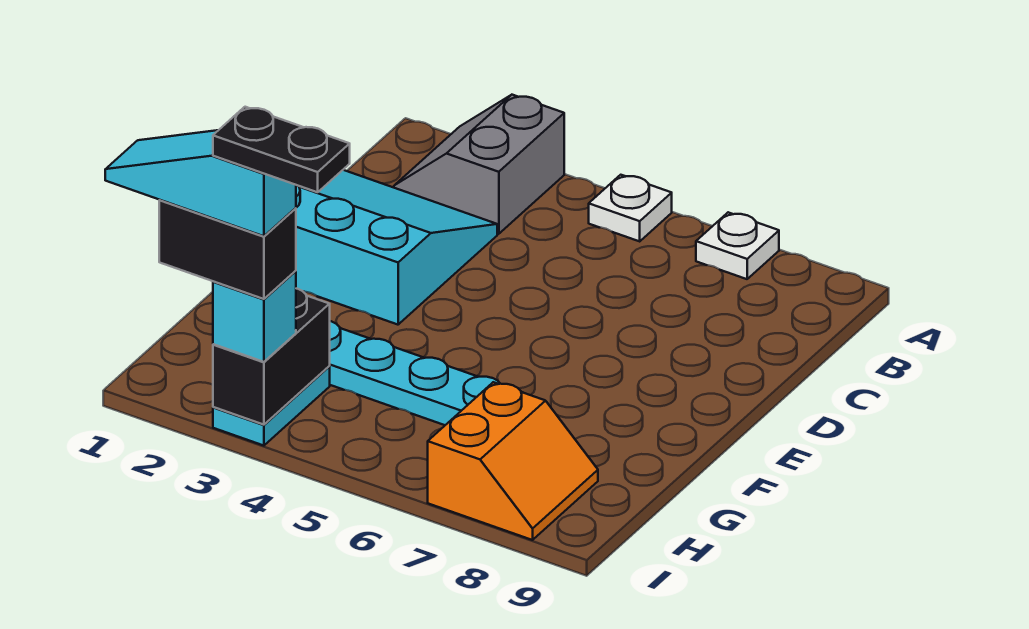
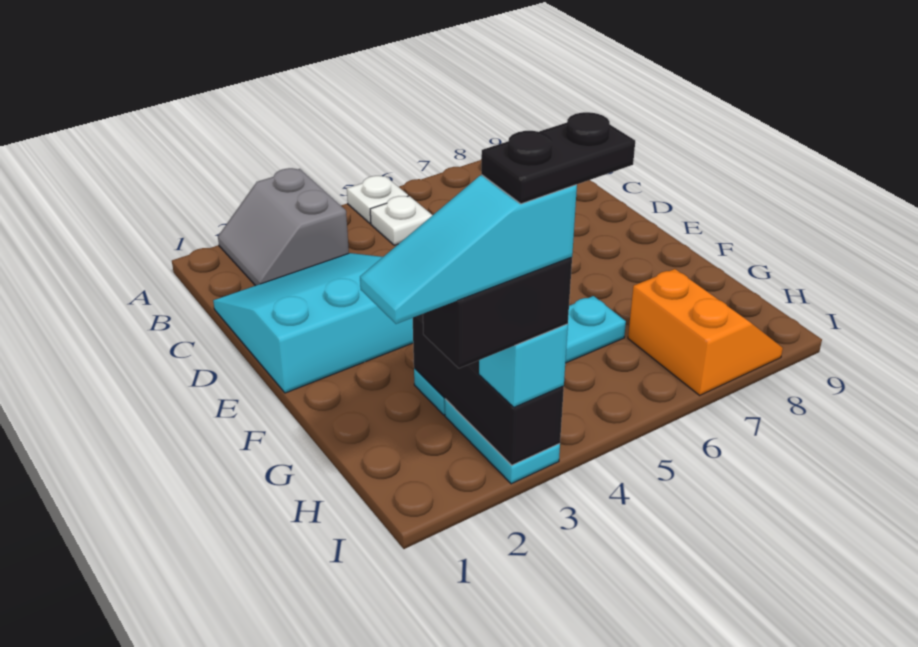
white plate A7 level 1 -> white plate B5 level 1
black brick H3:I3 level 2 -> black brick G3:I3 level 2

